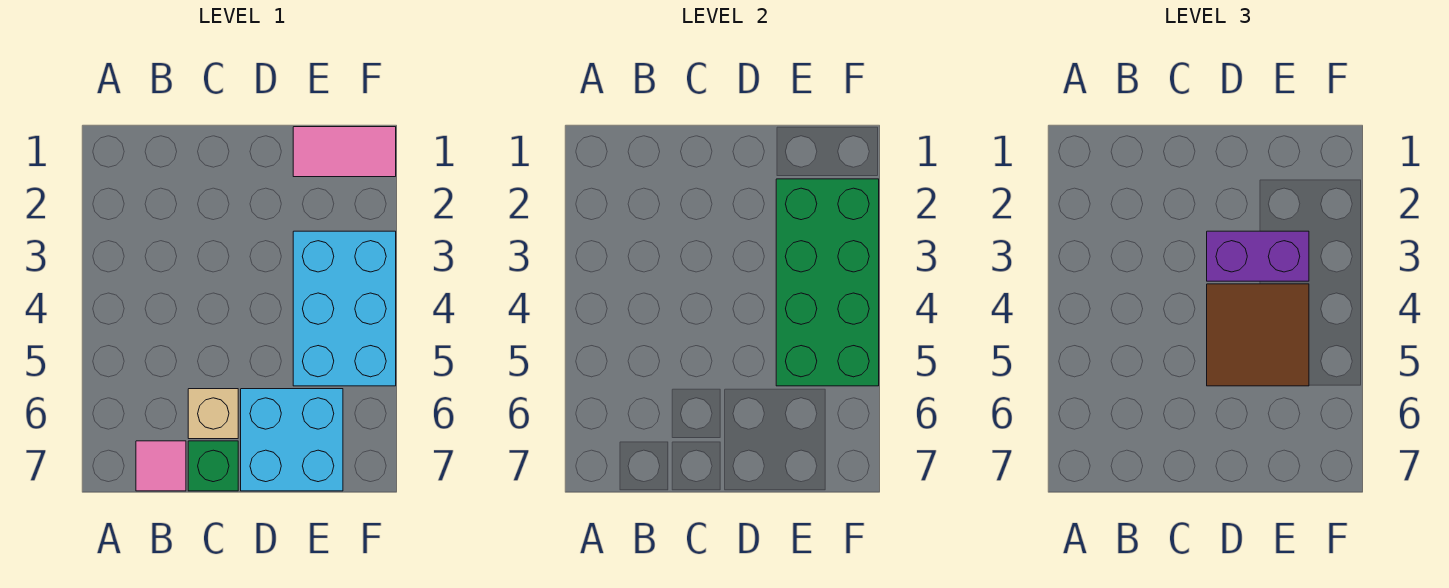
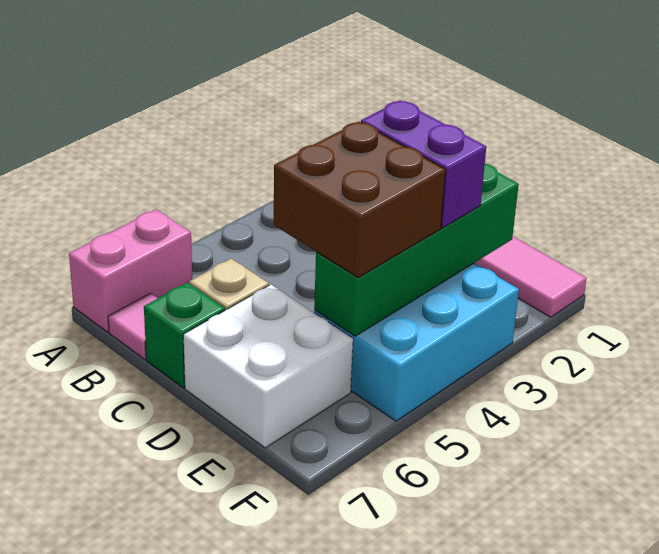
none -> pink brick A6:A7 level 1
brown tile D4:E5 level 3 -> brown brick D4:E5 level 3
cyan brick D6:E7 level 1 -> white brick D6:E7 level 1
green brick E2:F5 level 2 -> green brick E2:E5 level 2

